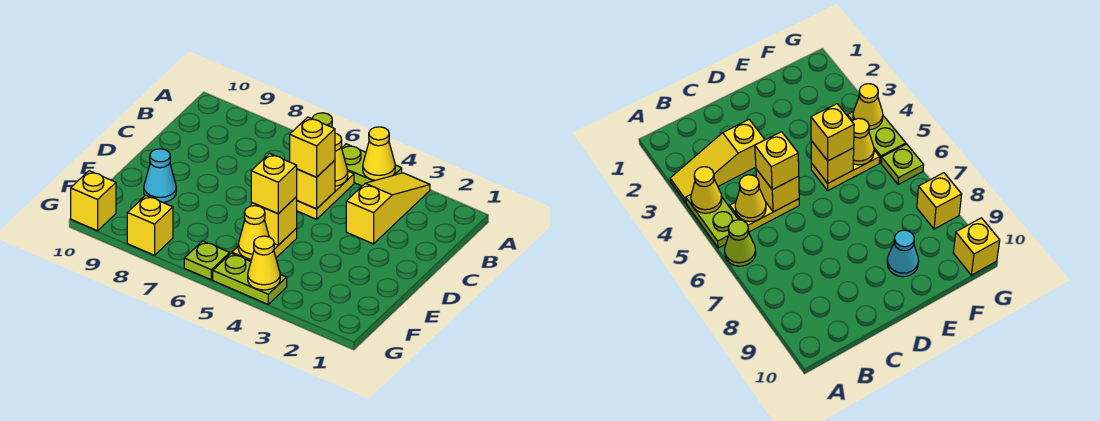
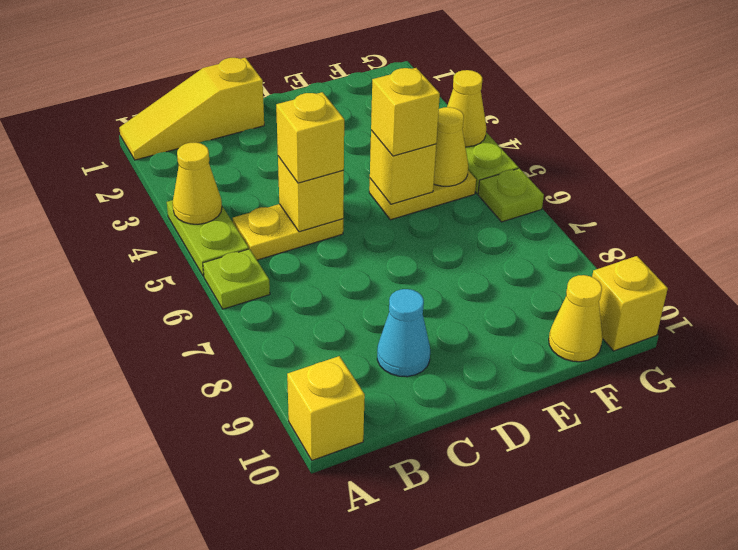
yellow slope A3:C3 level 1 top C -> yellow slope A1:C1 level 1 top C
lime cone A6 level 1 -> lime plate A6 level 1
yellow cone B5 level 2 -> yellow cone F10 level 1
cyan cone E9 level 1 -> cyan cone C9 level 1
yellow brick G8 level 1 -> yellow brick A10 level 1

